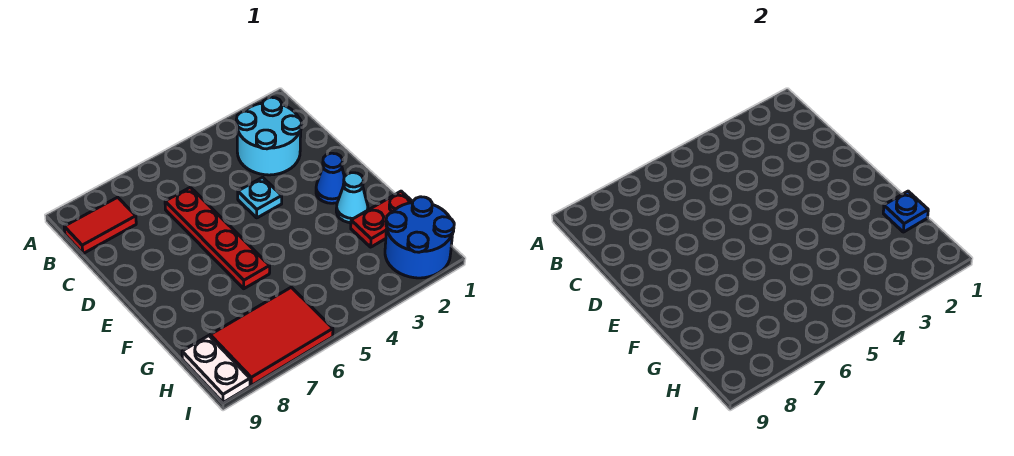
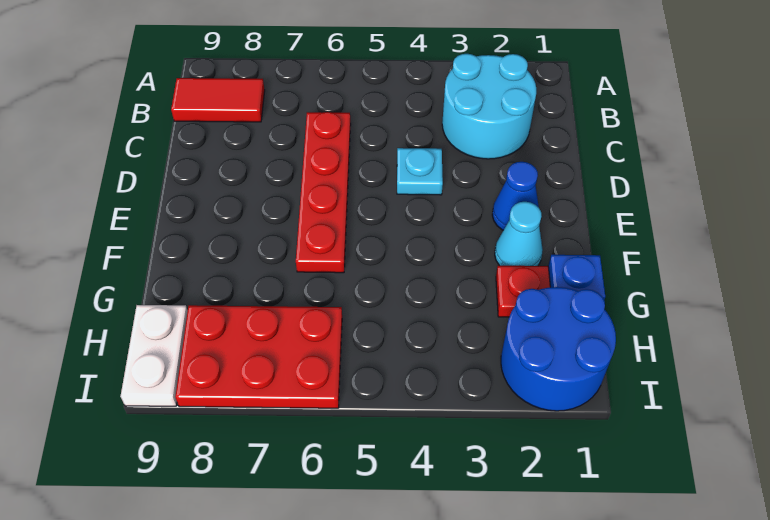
red tile H6:I8 level 1 -> red plate H6:I8 level 1

